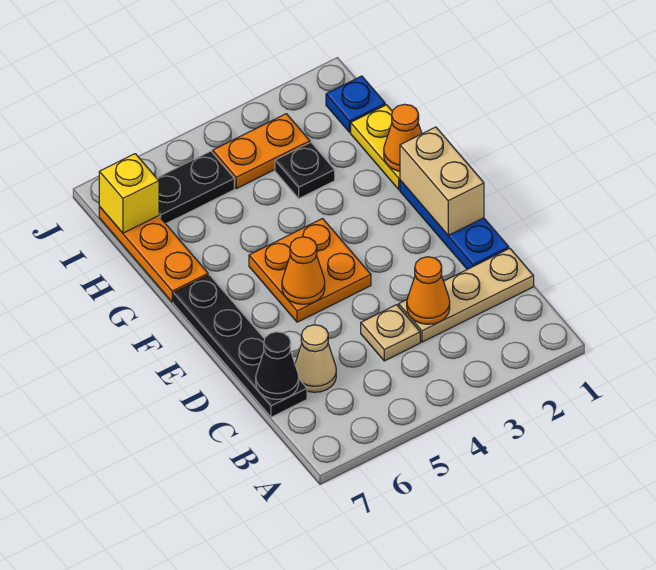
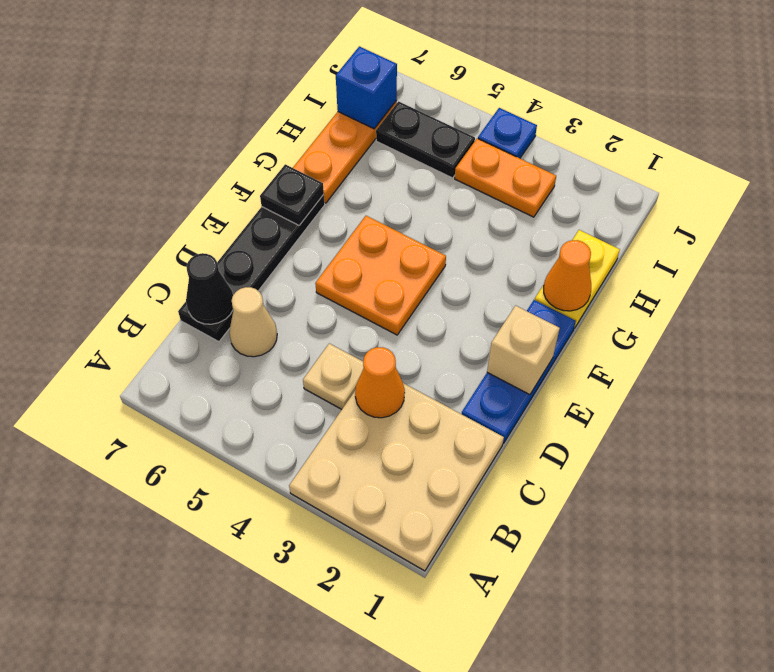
tan plate C1:C3 level 1 -> tan plate A1:C3 level 1
tan brick E1:F1 level 2 -> tan brick E1 level 2
orange cone E5 level 2 -> none
black plate H3 level 1 -> black plate F7 level 2
blue plate I1 level 1 -> blue plate J4 level 1
yellow brick I7 level 2 -> blue brick I7 level 2

